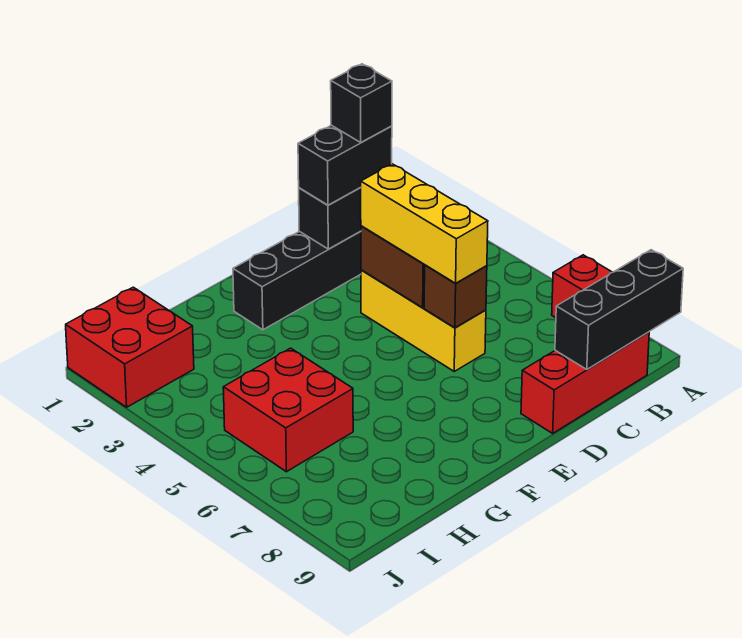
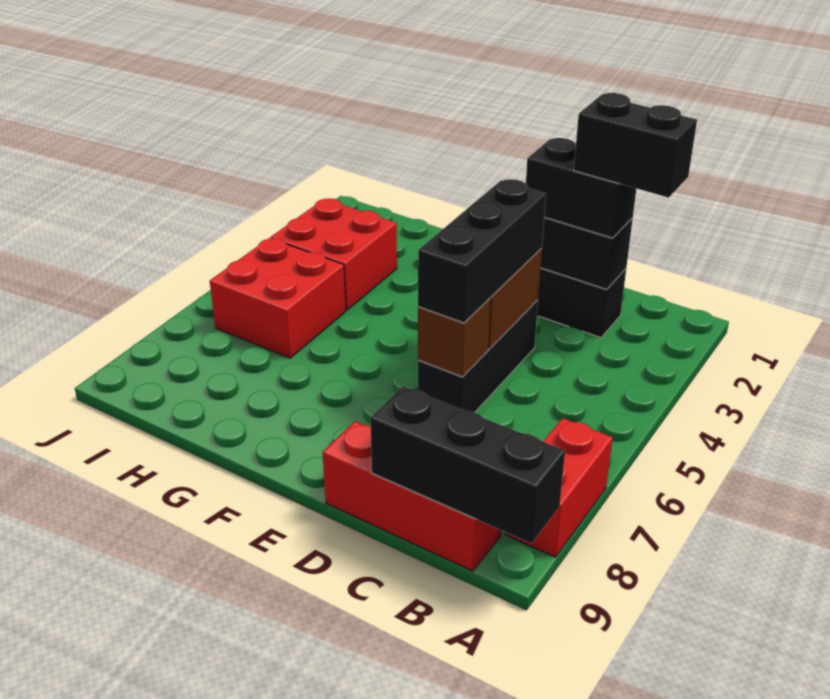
black brick C2 level 4 -> black brick B2:C2 level 4
yellow brick D4:D6 level 1 -> black brick D4:D6 level 1
yellow brick D4:D6 level 3 -> black brick D4:D6 level 3
red brick I1:J2 level 1 -> red brick H3:I4 level 1

